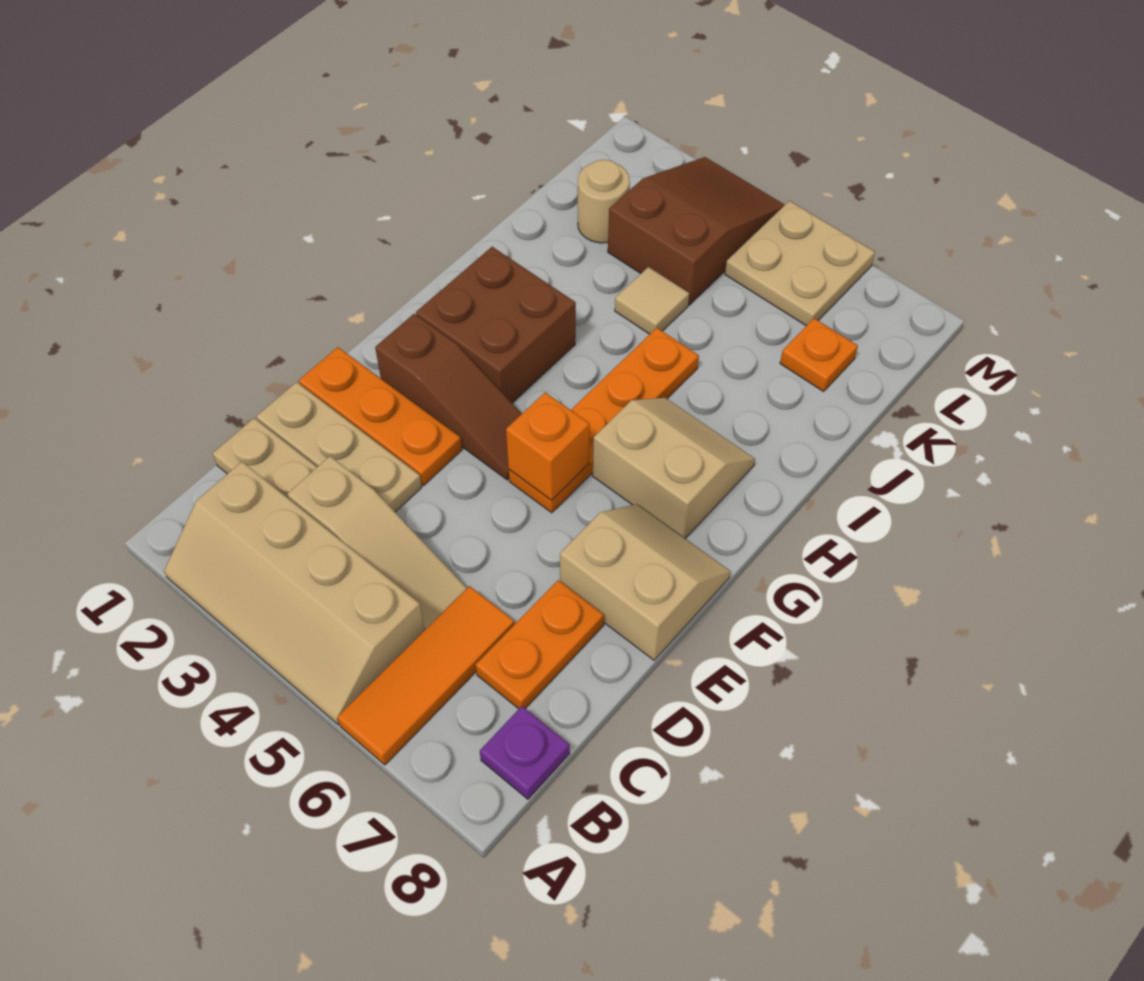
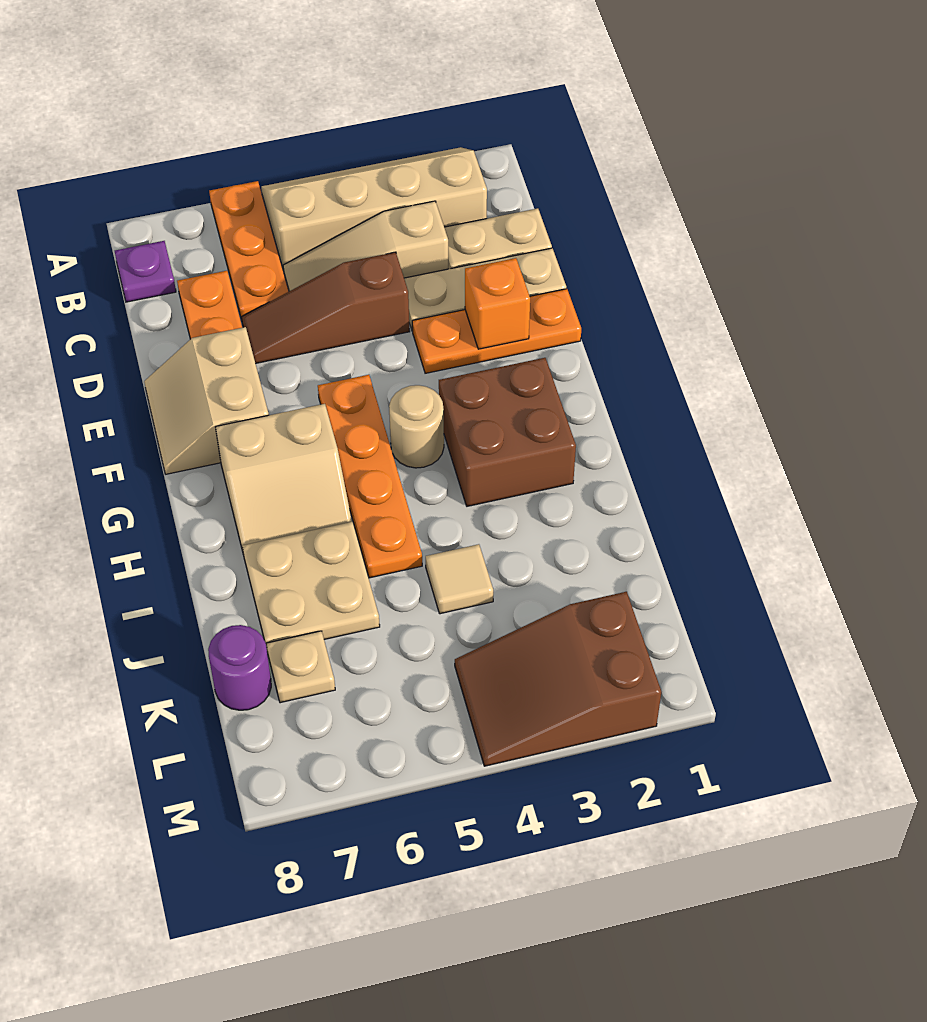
orange tile A6:C6 level 1 -> orange plate A6:C6 level 1
tan slope E7:F8 level 1 top E -> tan slope E7:F8 level 1 top 7
brown slope F2:F4 level 1 top 2 -> brown slope D4:D6 level 1 top 4
orange brick F5 level 2 -> orange brick E2 level 2
tan round brick K2 level 1 -> tan round brick G4 level 1
brown slope K3:M4 level 1 top K -> brown slope L2:M4 level 1 top 2
orange plate K7 level 1 -> tan plate K7 level 1
none -> purple round brick K8 level 1
tan plate L5:M6 level 1 -> tan plate I6:J7 level 1

